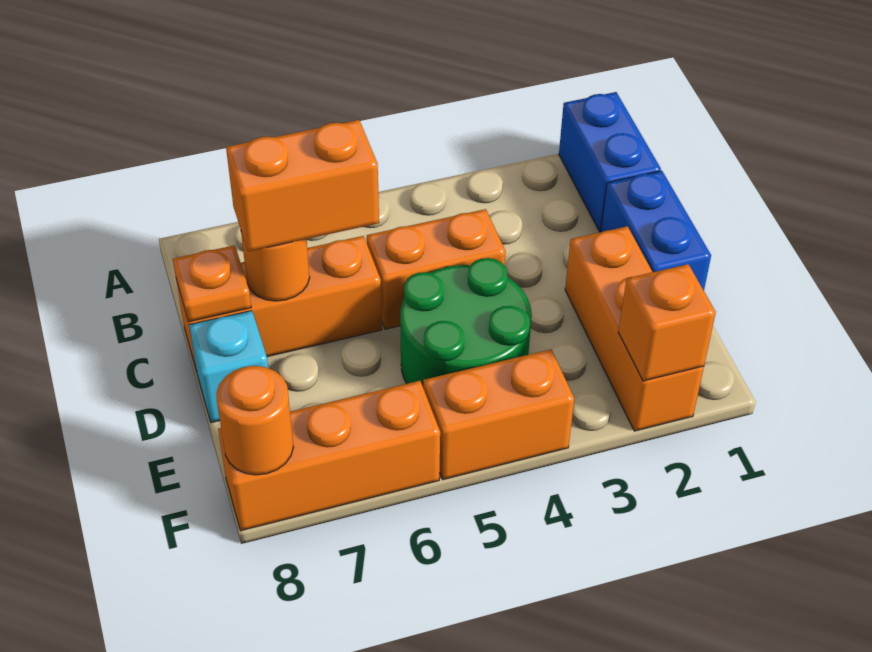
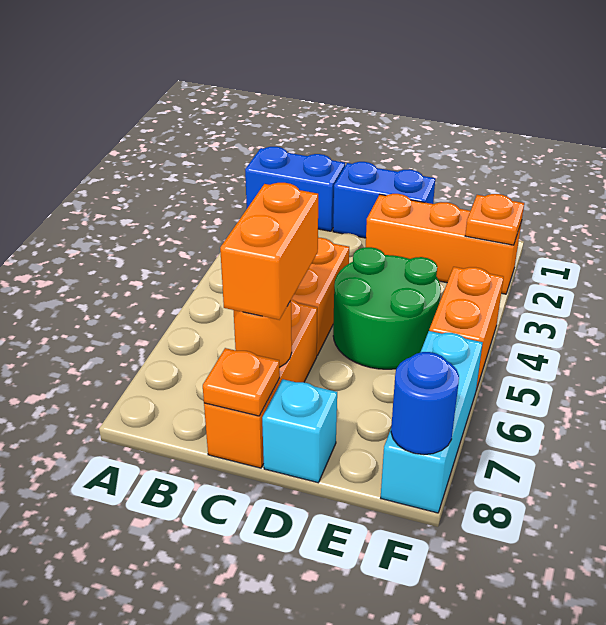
orange brick F2 level 2 -> orange plate F2 level 2
orange brick F6:F8 level 1 -> cyan brick F6:F8 level 1
orange round brick F8 level 2 -> blue round brick F8 level 2

